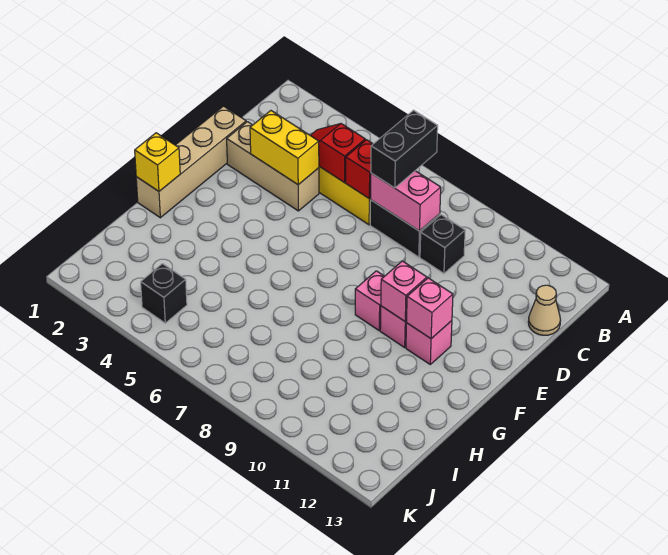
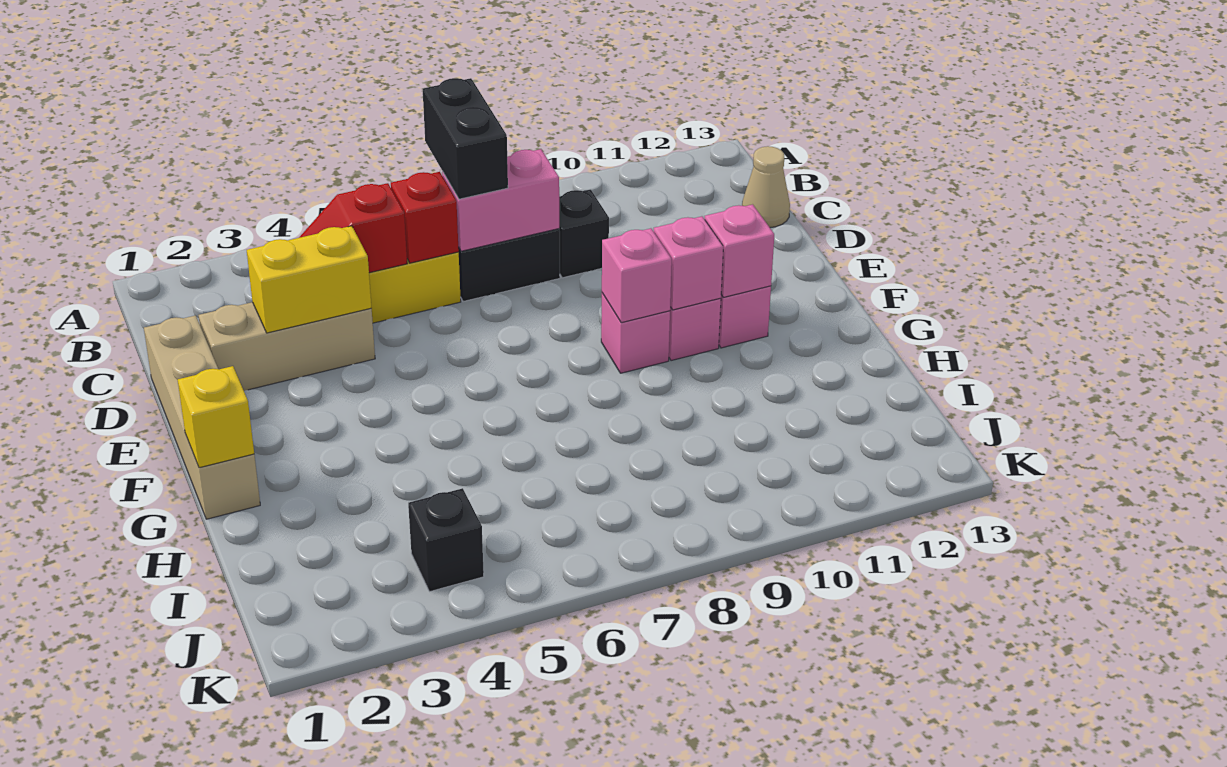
none -> pink brick F9 level 2

